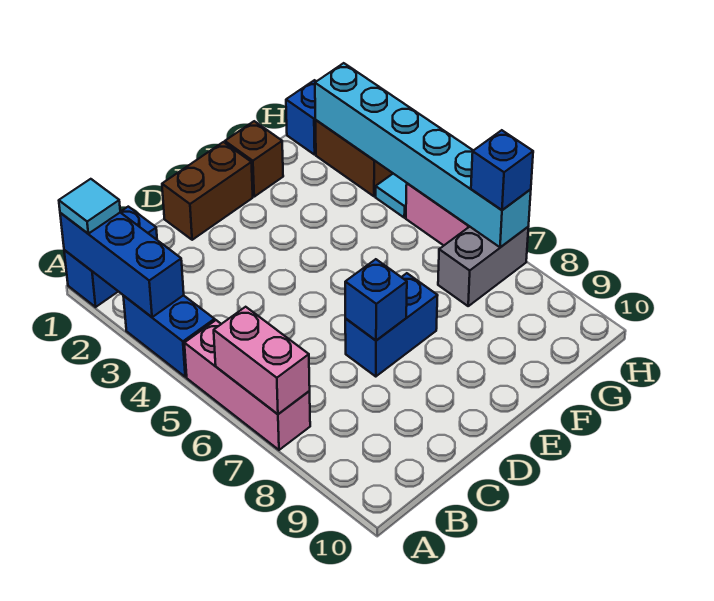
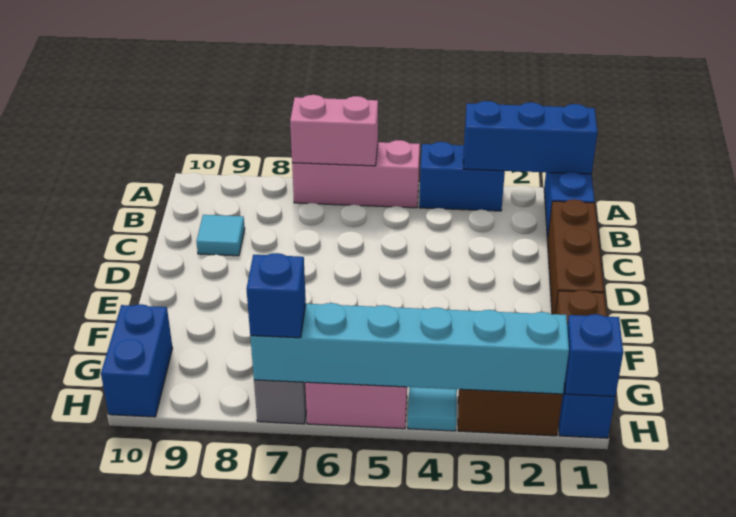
cyan tile A1 level 3 -> cyan tile C9 level 1
brown brick D1:E1 level 1 -> brown brick C1:E1 level 1
blue brick D7:E7 level 1 -> blue brick G10:H10 level 1
blue brick D7 level 2 -> blue brick H1 level 2

